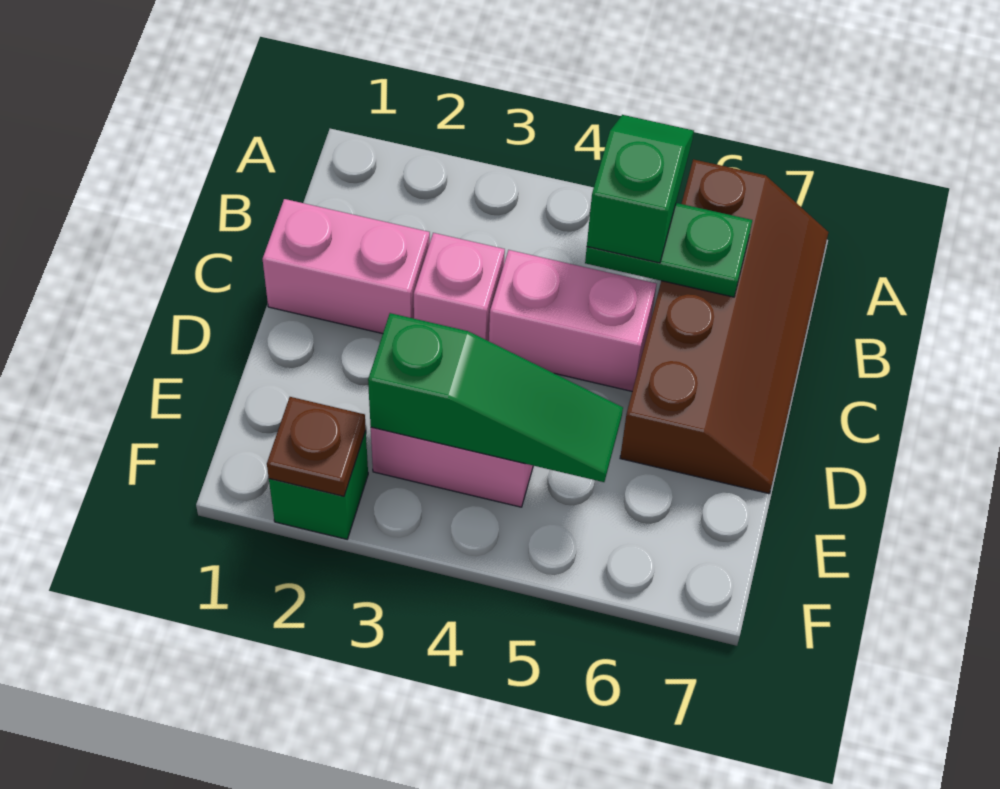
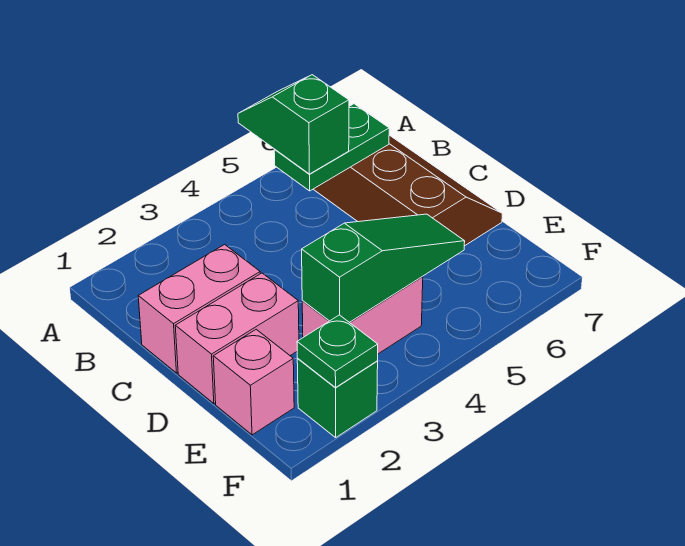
pink brick C3 level 1 -> pink brick E1 level 1
pink brick C4:C5 level 1 -> pink brick D1:D2 level 1
brown plate F2 level 2 -> green plate F2 level 2

